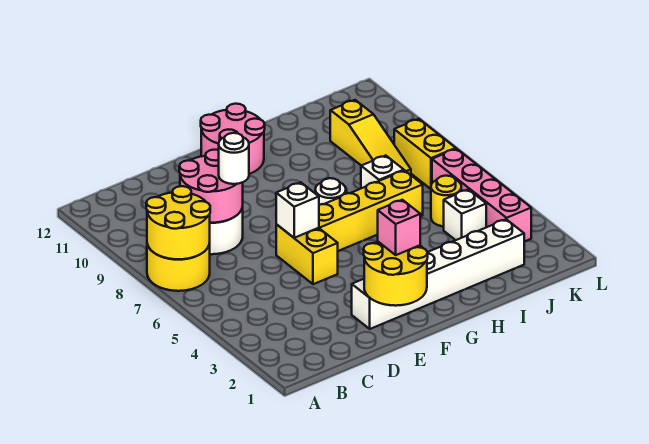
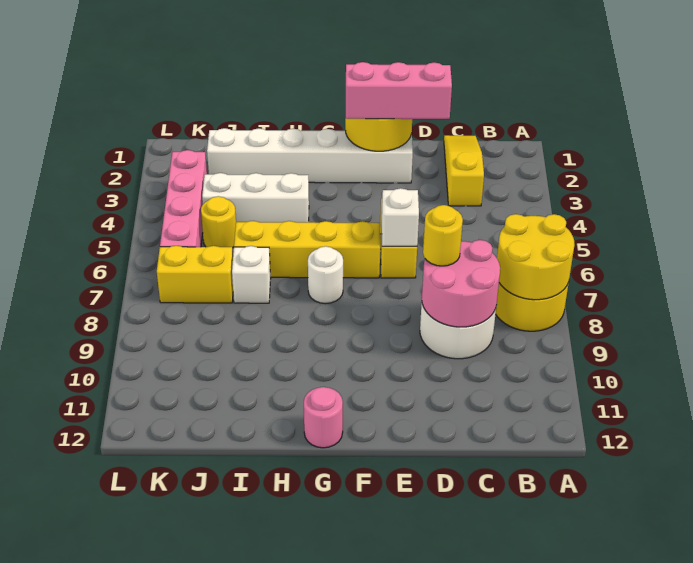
white round brick D8 level 3 -> yellow round brick D8 level 3
pink brick F2 level 3 -> pink brick D2:F2 level 3
pink round brick F11:G12 level 1 -> pink round brick G12 level 1
white brick J4 level 1 -> white brick H4:J4 level 1
yellow slope J8:J10 level 1 top 10 -> yellow slope C1:C3 level 1 top 3
yellow brick K7:K8 level 1 -> yellow brick J7:K7 level 1

